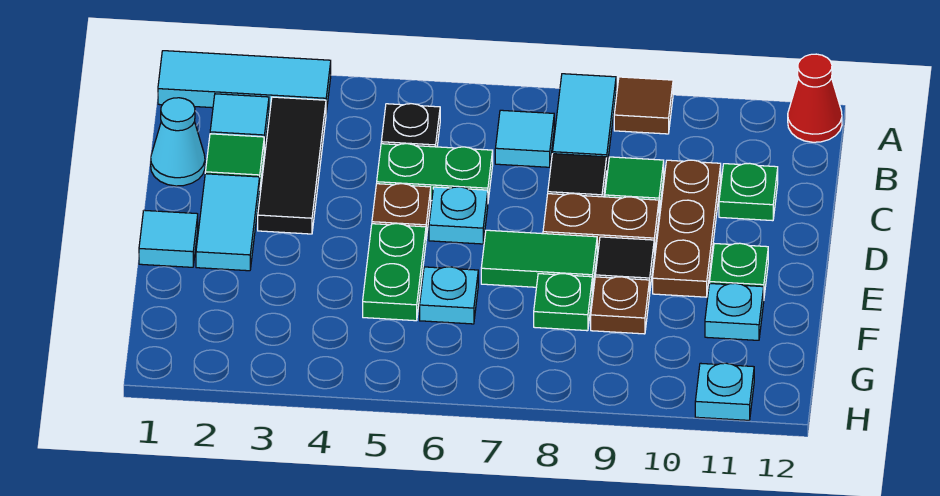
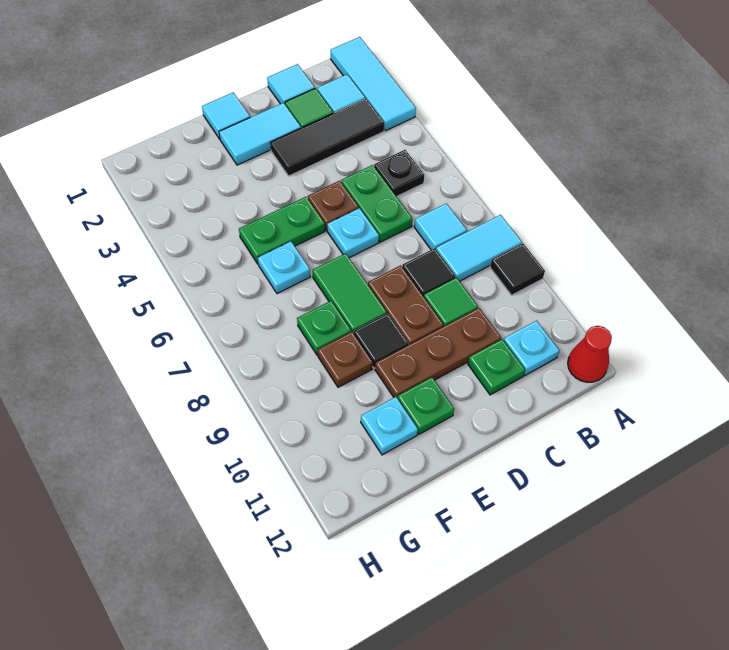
brown tile A9 level 1 -> black tile A9 level 1
cyan cone C1 level 1 -> cyan tile C1 level 1
cyan plate H11 level 1 -> cyan plate B11 level 1

